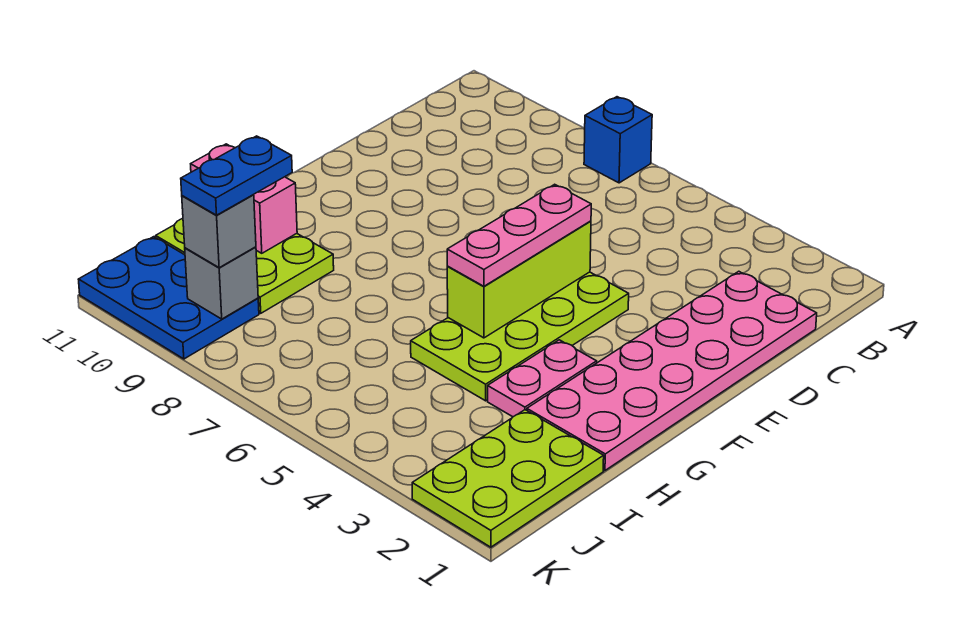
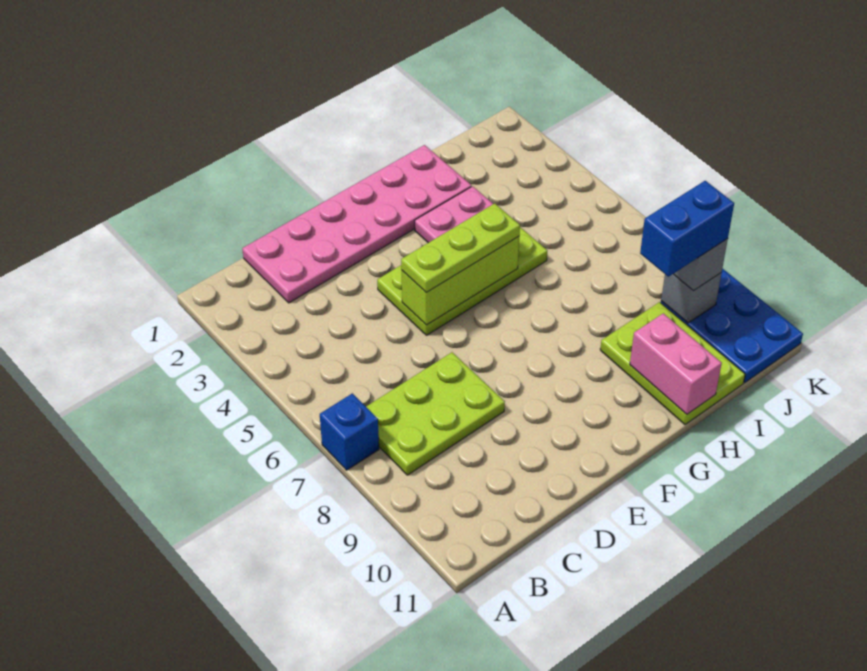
pink plate E5:G5 level 3 -> lime plate E5:G5 level 3
lime plate I1:K2 level 1 -> lime plate B7:D8 level 1
blue plate I9:J9 level 4 -> blue brick I9:J9 level 4

